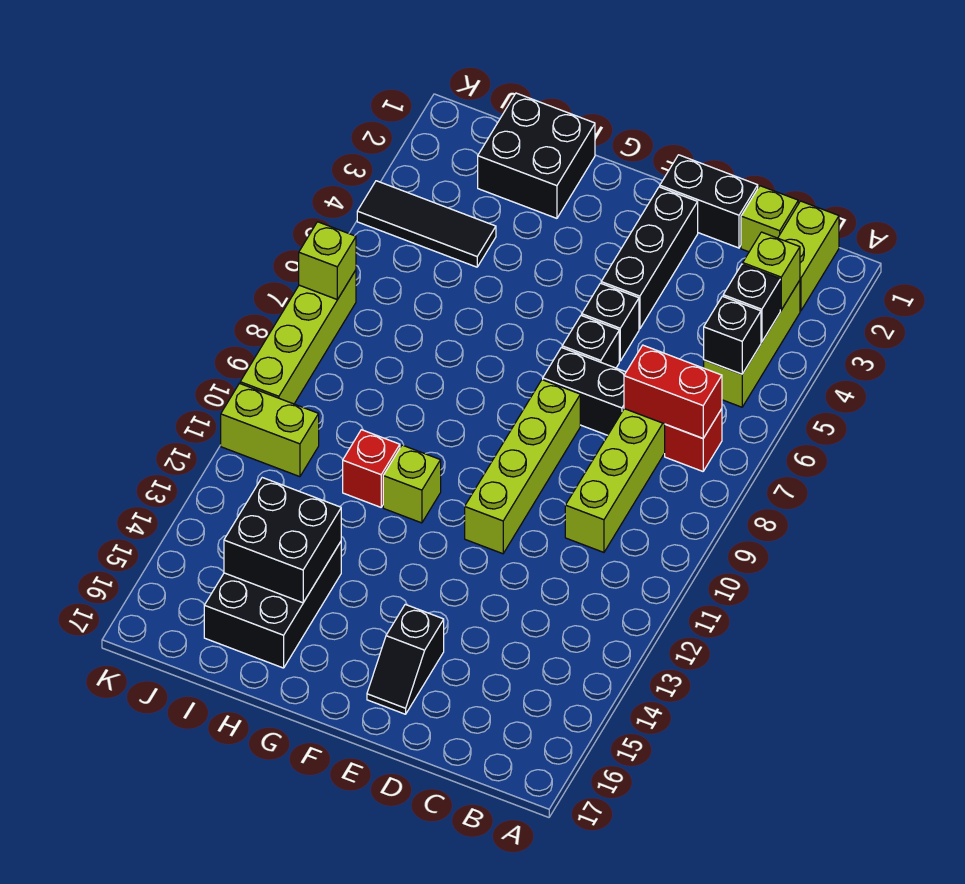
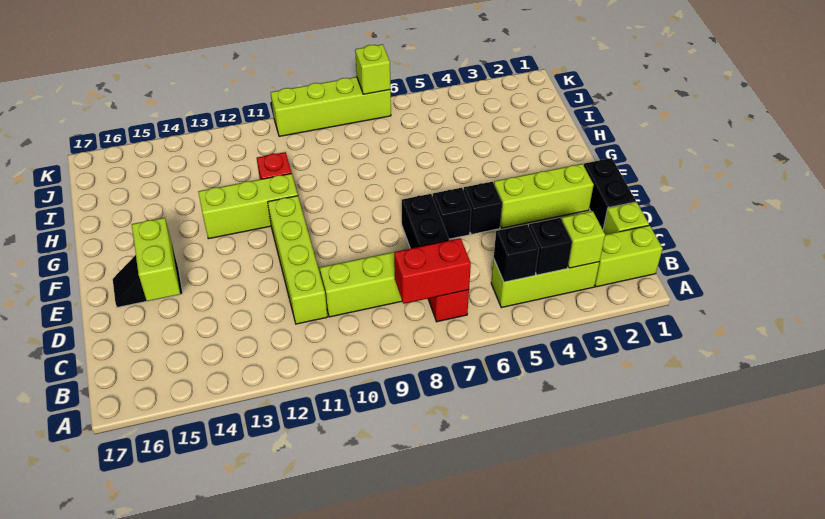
red brick B7:C7 level 2 -> red brick B7:B8 level 2
black brick E2:E4 level 1 -> lime brick E2:E4 level 1
lime brick E8:E11 level 1 -> lime brick C11:F11 level 1
lime brick G11 level 1 -> lime brick G11:G13 level 1
black brick H1:I2 level 1 -> none
black brick H14:I16 level 1 -> none
black brick H14:I15 level 2 -> none
black tile I4:K4 level 1 -> none
lime brick J11:K11 level 1 -> lime brick D15:E15 level 2

